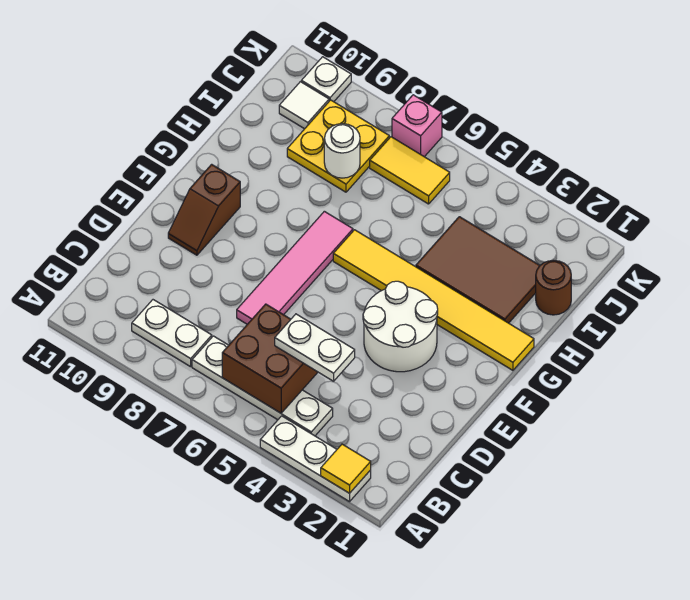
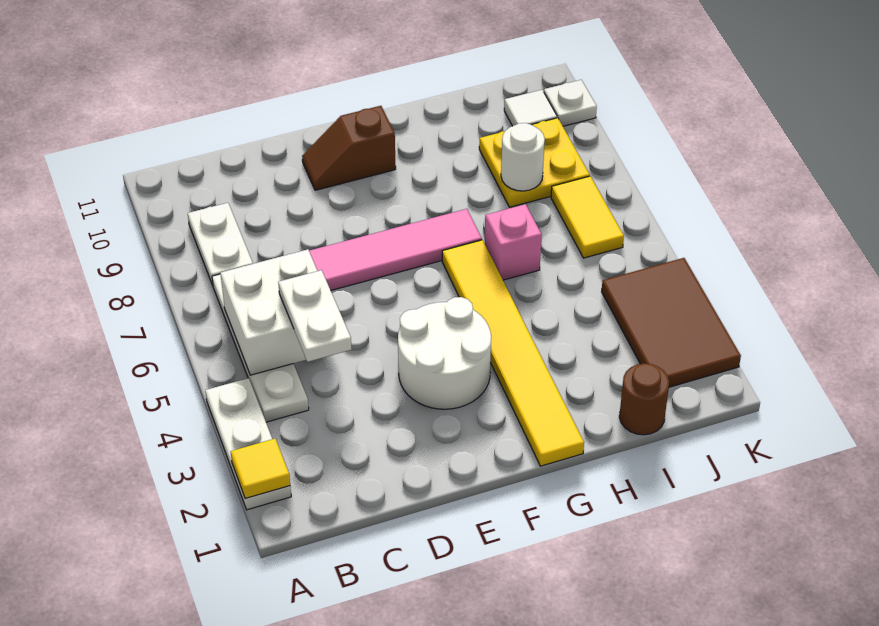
brown brick B5:C6 level 2 -> white brick B5:C6 level 2
brown tile H2:I4 level 1 -> brown tile J2:K4 level 1
pink brick K7 level 1 -> pink brick H6 level 1

